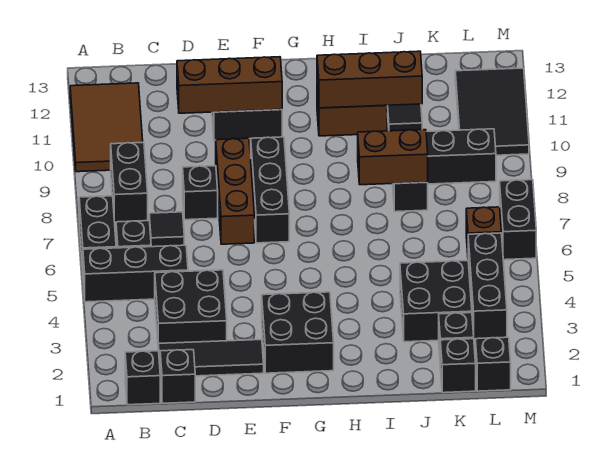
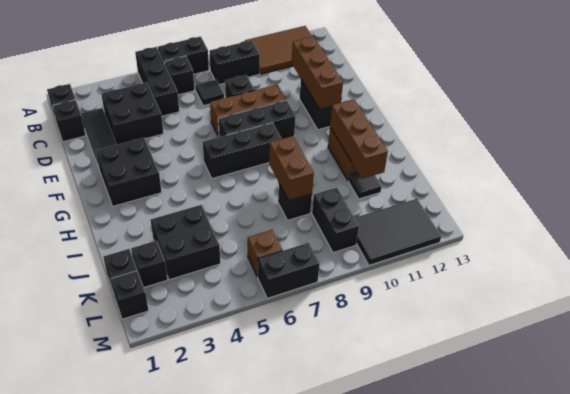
black brick L3:L5 level 1 -> black brick G6:G8 level 1

